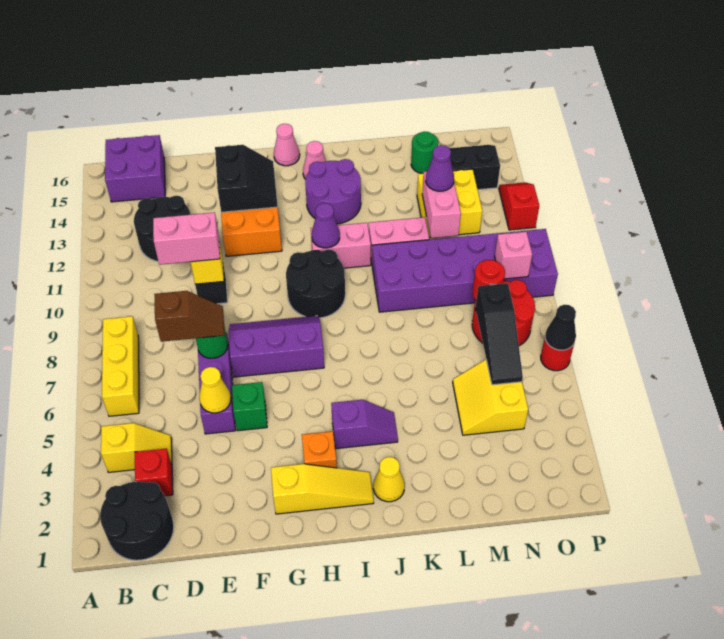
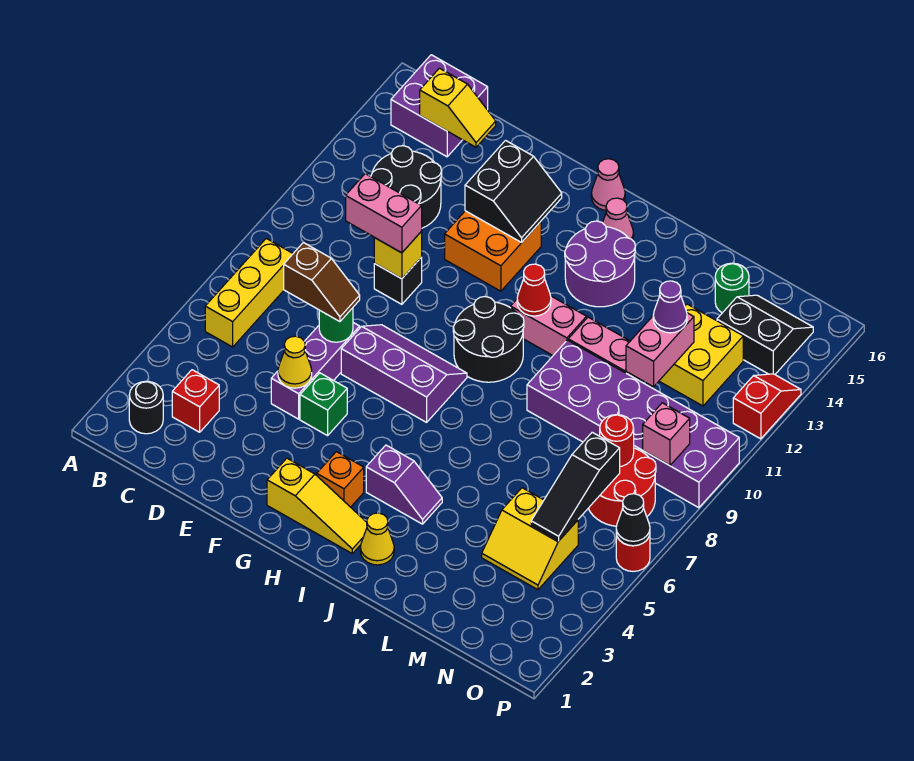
black round brick B1:C2 level 1 -> black round brick B2 level 1
yellow slope B4:C4 level 1 top B -> yellow slope C15:D15 level 2 top C
purple cone I11 level 2 -> red cone I11 level 2
yellow slope M4:N5 level 1 top N -> yellow slope M4:N5 level 1 top 5

